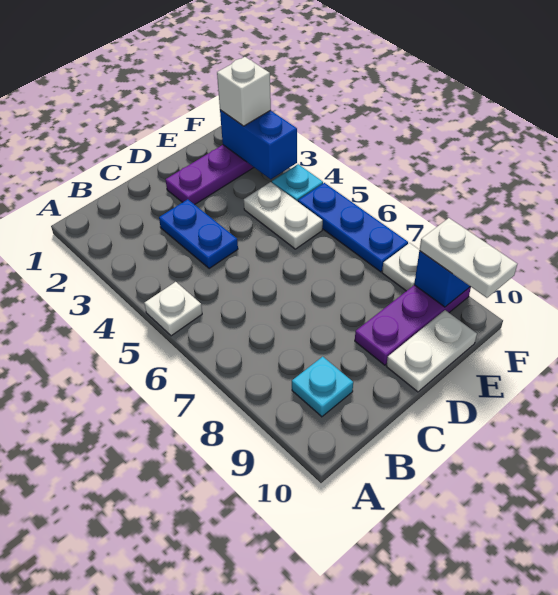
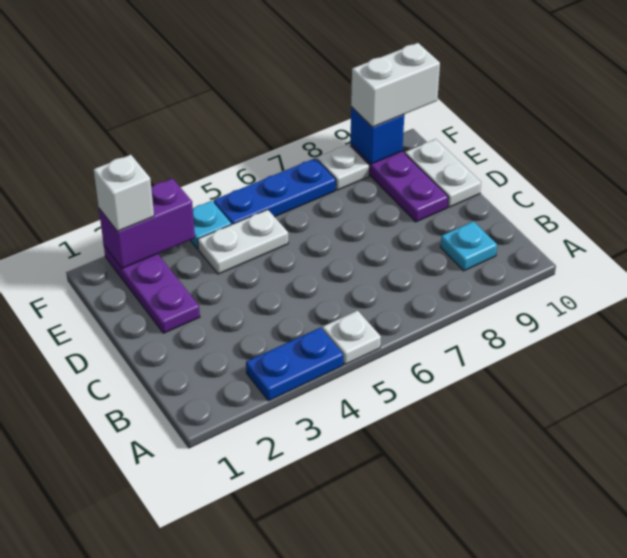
blue plate C3:C4 level 1 -> blue plate A3:A4 level 1
blue brick F2:F3 level 2 -> purple brick F2:F3 level 2
white plate F9:F10 level 3 -> white brick F9:F10 level 3

